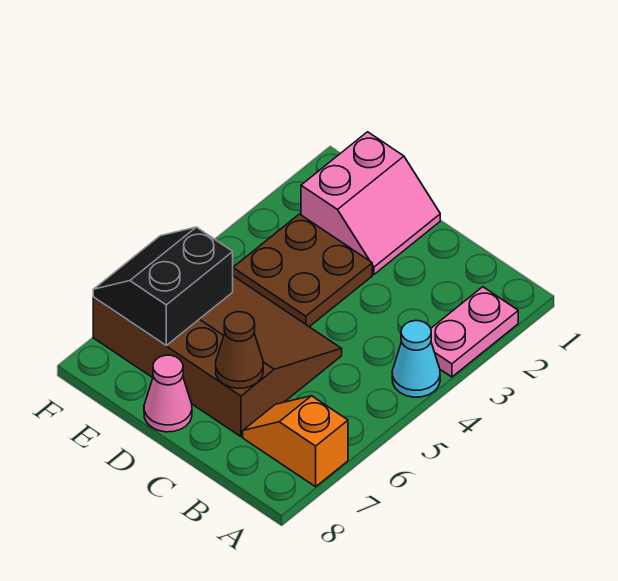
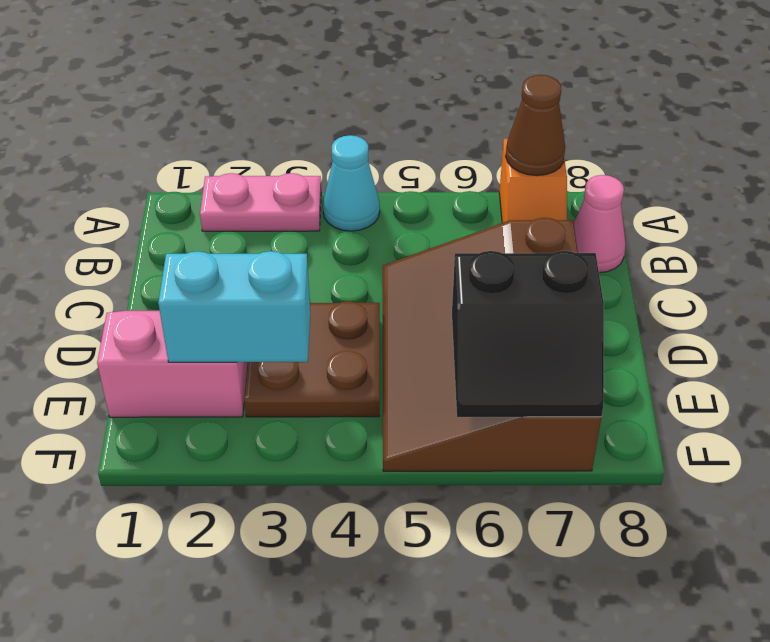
brown cone C7 level 2 -> brown cone A7 level 2
pink cone D8 level 1 -> pink cone B8 level 1
none -> cyan brick E2:E3 level 2

